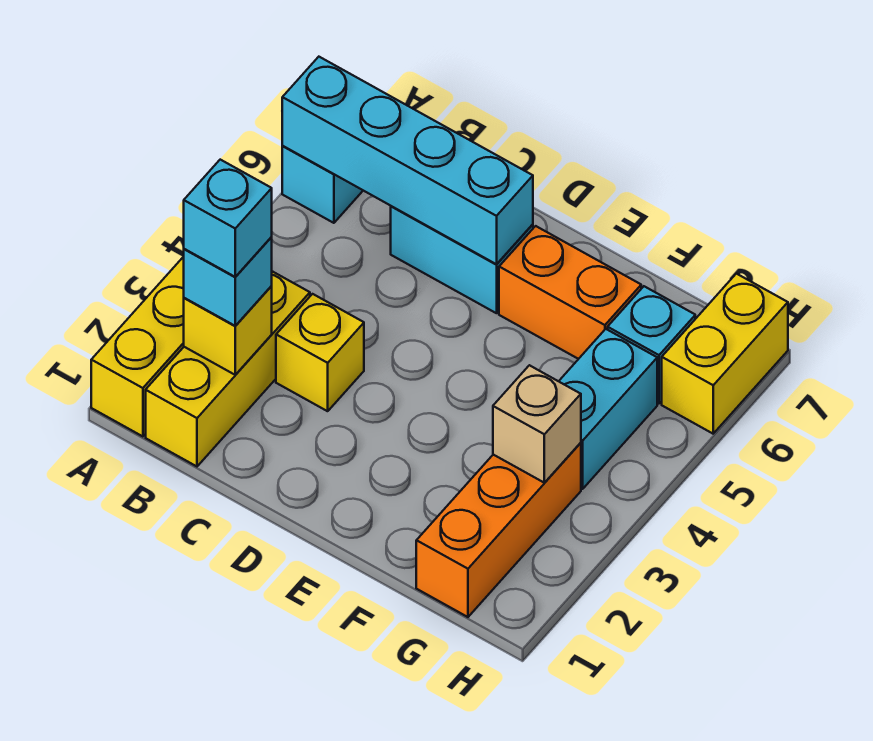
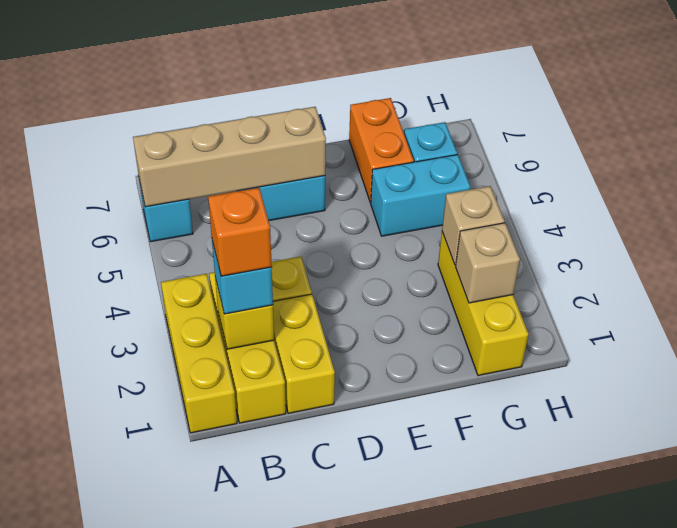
cyan brick A6:D6 level 2 -> tan brick A6:D6 level 2
cyan brick B2 level 4 -> orange brick B2 level 4
orange brick E6:F6 level 1 -> orange brick F6:F7 level 1
orange brick G1:G3 level 1 -> yellow brick G1:G3 level 1
none -> tan brick G2 level 2
cyan brick G4:G5 level 1 -> cyan brick F5:G5 level 1
yellow brick H6:H7 level 1 -> yellow brick C1:C2 level 1

